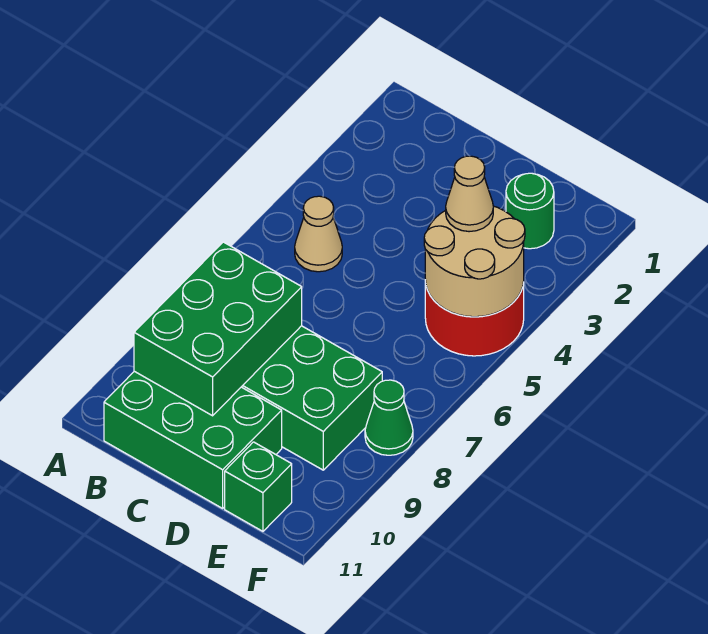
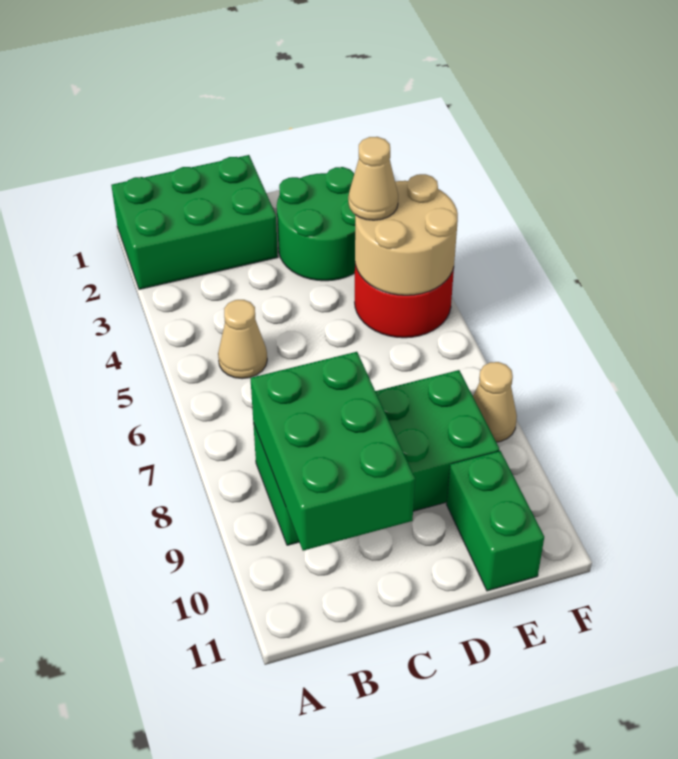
green brick B10:D11 level 1 -> green brick A1:C2 level 1
green round brick E2 level 1 -> green round brick D2:E3 level 1
green brick E11 level 1 -> green brick E10:E11 level 1
green cone F8 level 1 -> tan cone F8 level 1

